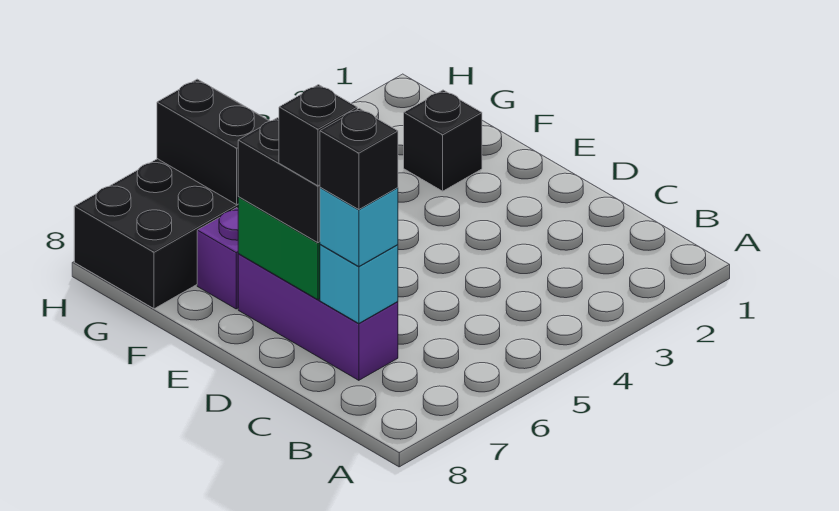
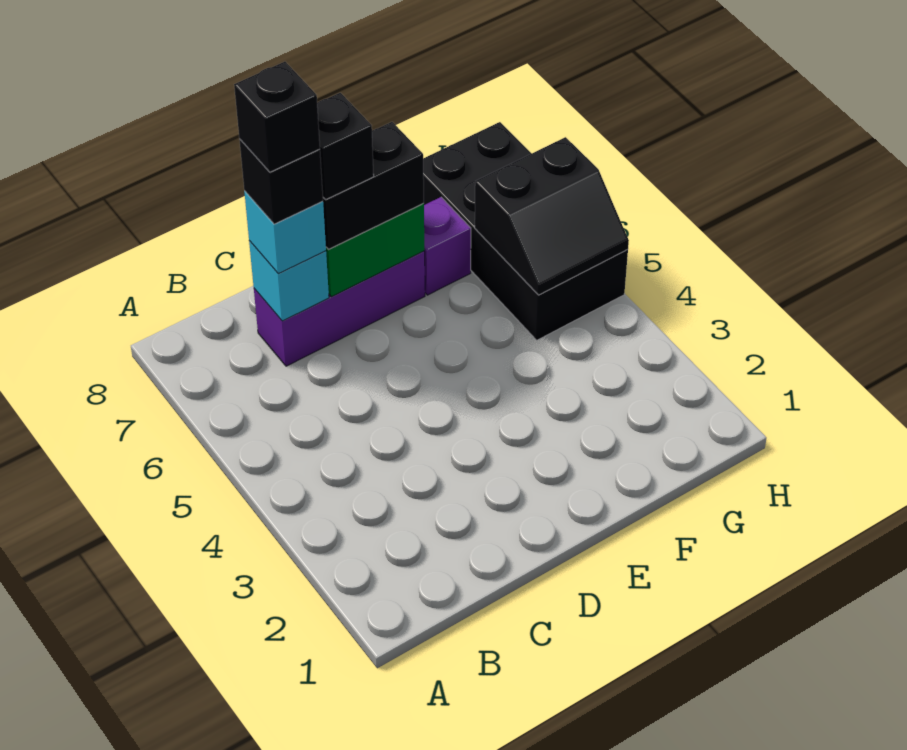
black brick F2 level 1 -> black brick C7 level 5

